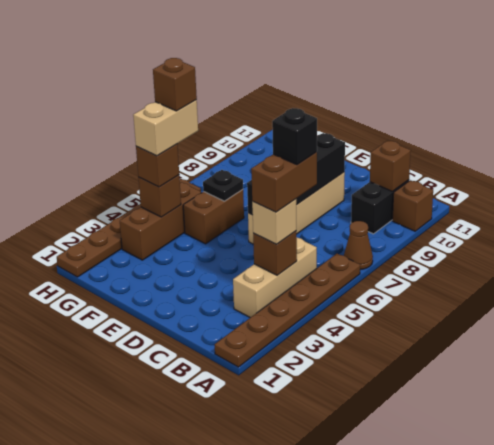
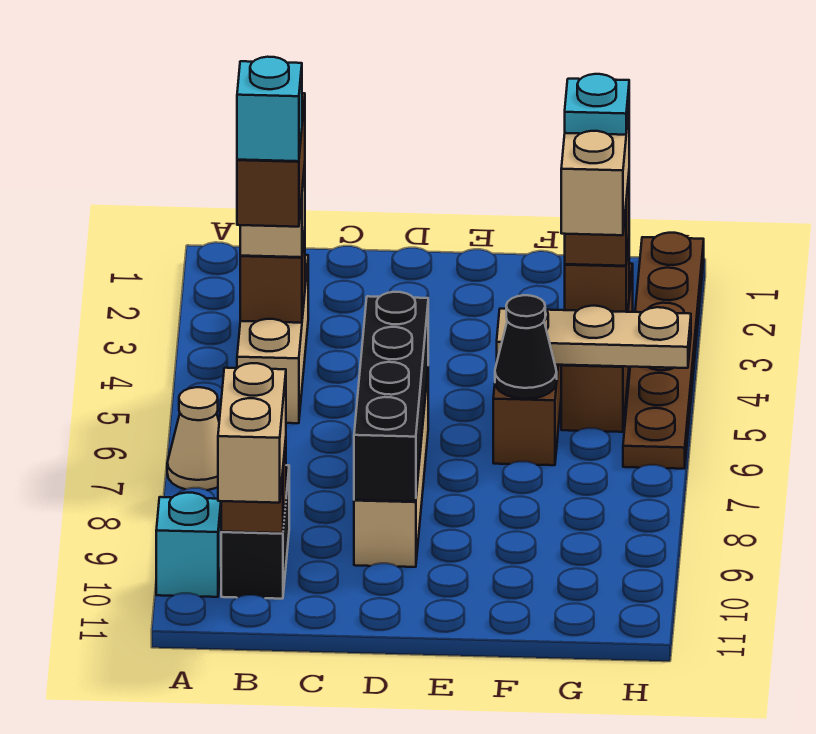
brown plate A1:A6 level 1 -> none
brown cone A7 level 1 -> tan cone A7 level 1
brown brick A10 level 1 -> cyan brick A10 level 1
black brick B5 level 5 -> cyan brick B5 level 5
none -> tan brick B10:B11 level 3
none -> tan plate F5:H5 level 2
black plate F6 level 2 -> black cone F6 level 2
none -> cyan plate G4 level 5
brown brick G5 level 5 -> none

